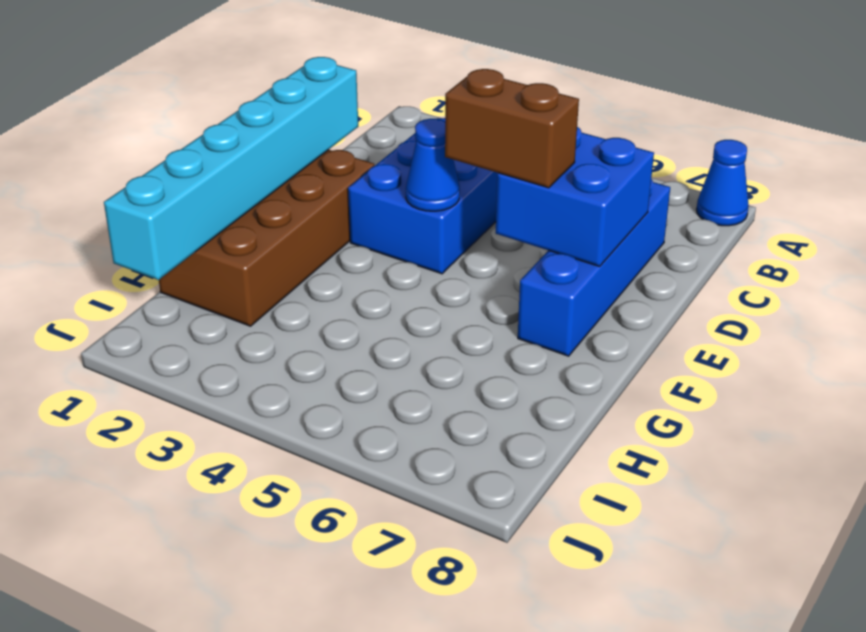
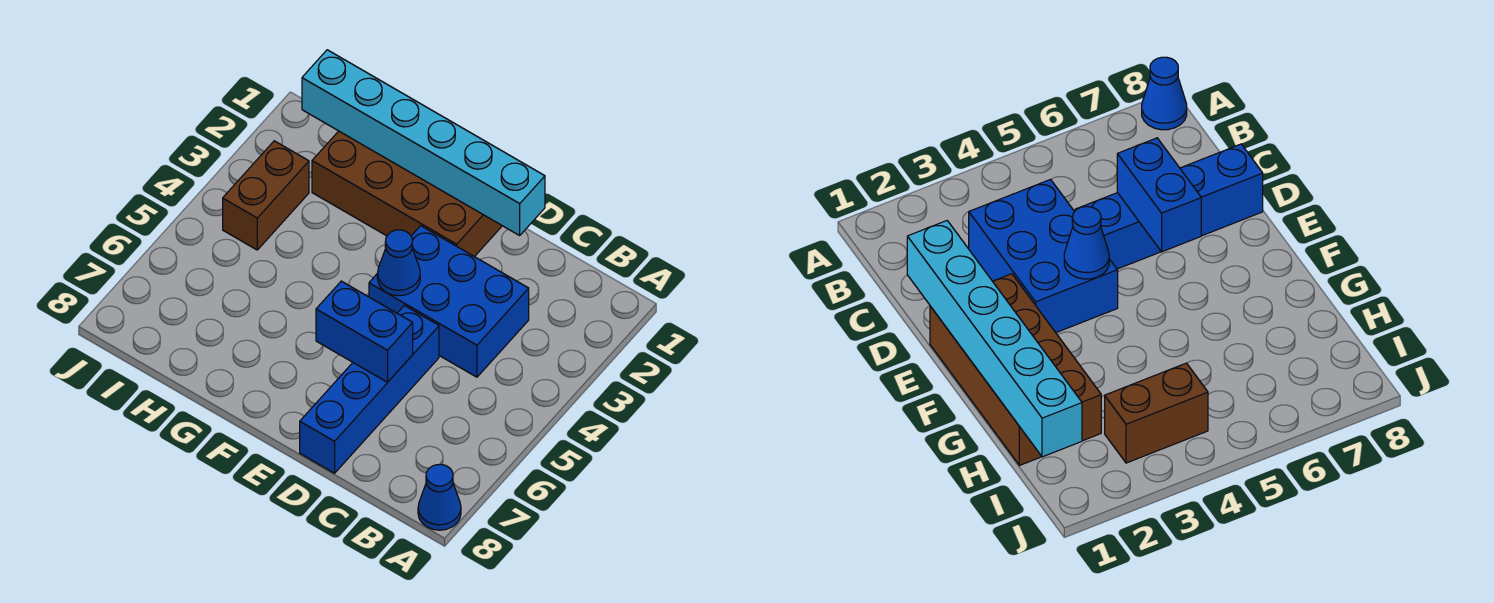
blue brick C7:F7 level 1 -> blue brick D5:D8 level 1
blue brick D6:E7 level 2 -> blue brick D6:E6 level 2
brown brick E5:E6 level 3 -> brown brick I3:I4 level 1

